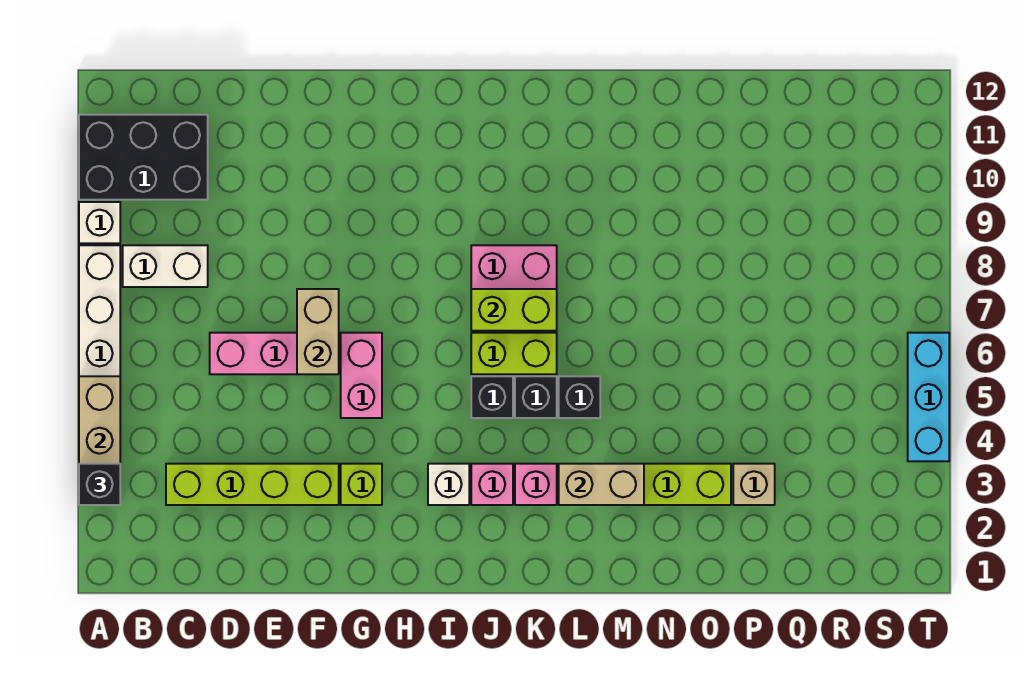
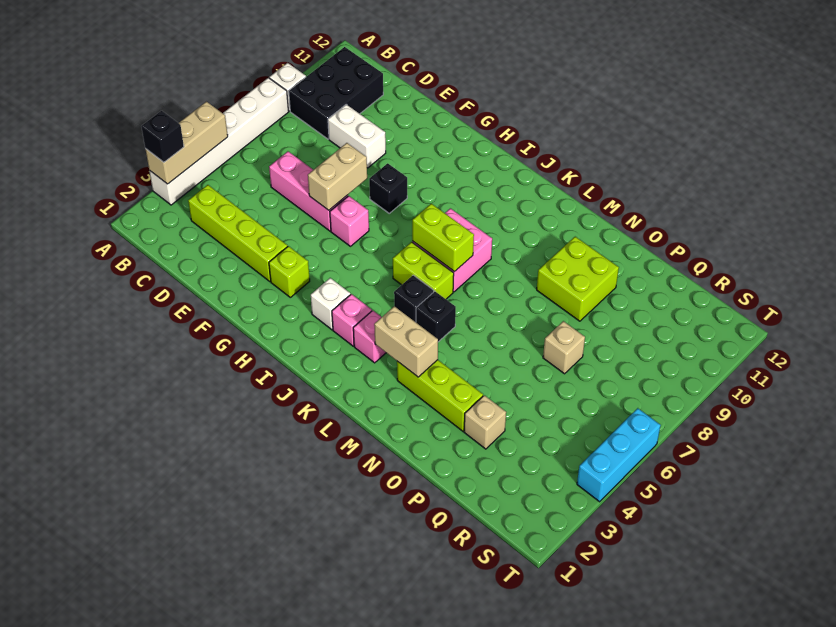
black brick A10:C11 level 1 -> black brick B9:C11 level 1
white brick B8:C8 level 1 -> white brick D9:E9 level 1
pink brick G5:G6 level 1 -> pink brick G6 level 1
black brick J5 level 1 -> black brick G8 level 1
none -> lime brick N9:O10 level 1
none -> tan brick P7 level 1

